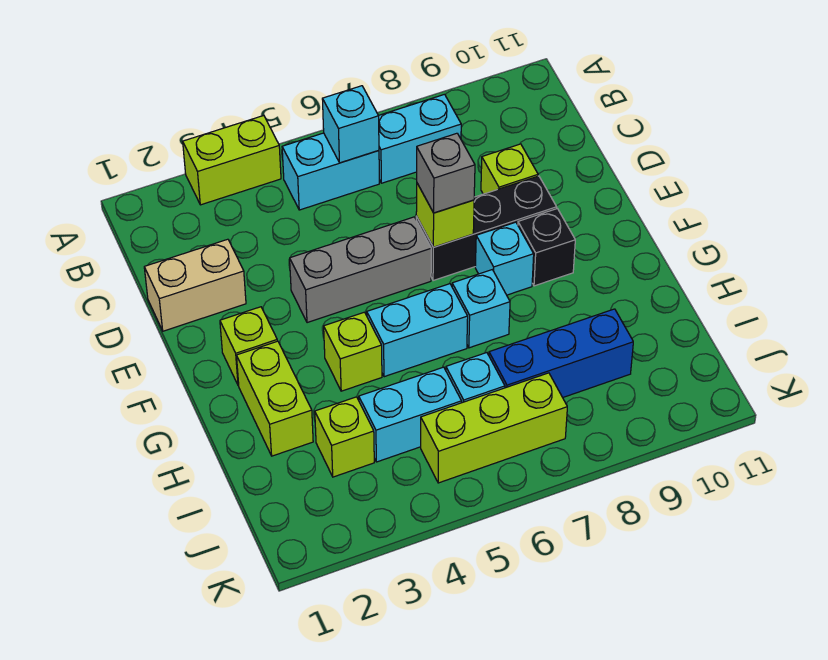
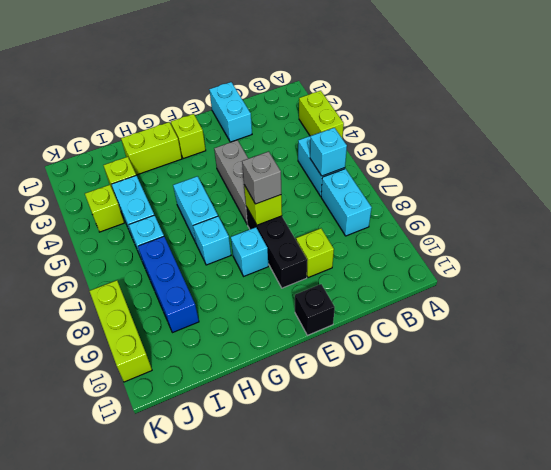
tan brick D1:D2 level 1 -> cyan brick D1:D2 level 1
black brick F9 level 1 -> black brick E11 level 1
lime brick G4 level 1 -> lime brick J4 level 1
lime brick J5:J7 level 1 -> lime brick K8:K10 level 1

